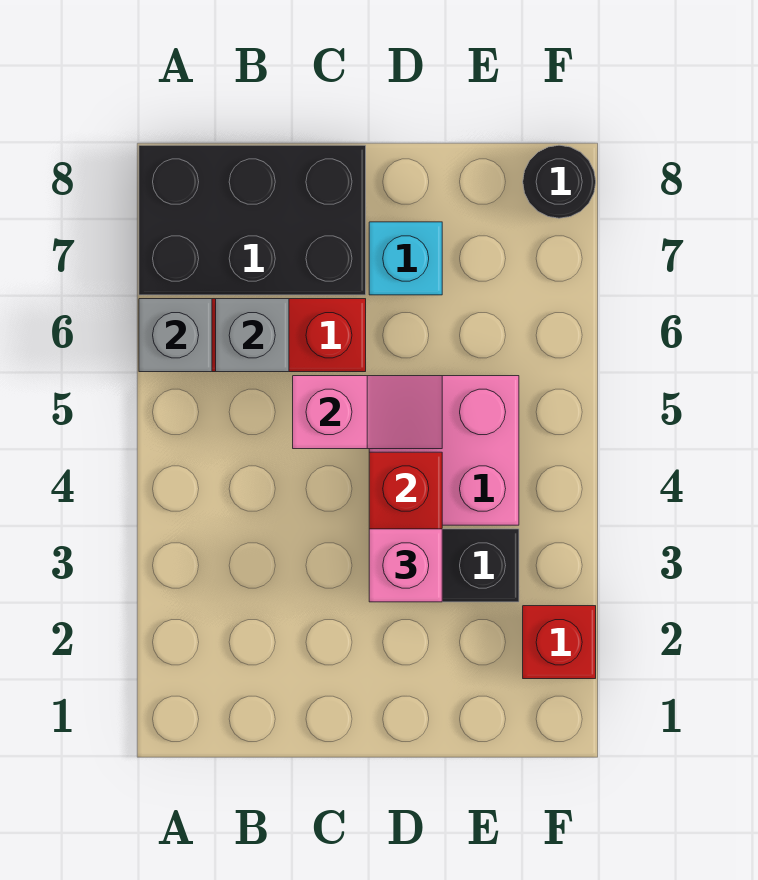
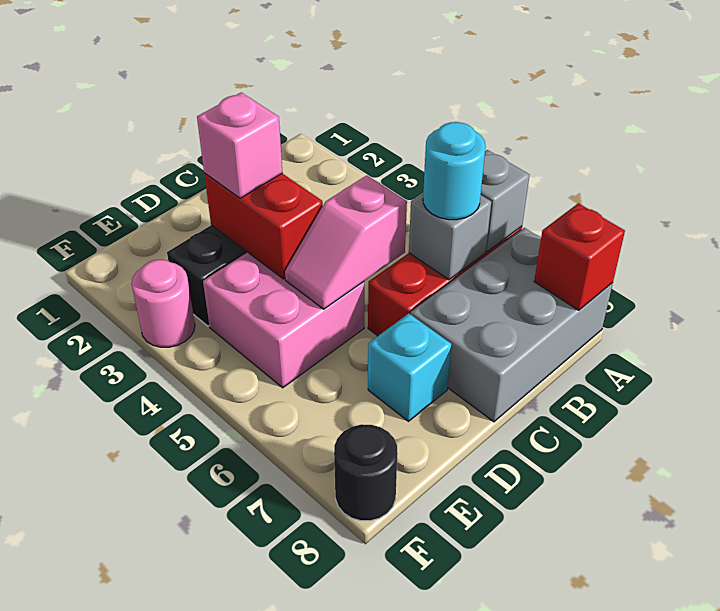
black brick A7:C8 level 1 -> grey brick A7:C8 level 1
none -> cyan round brick B6 level 3
red brick F2 level 1 -> red brick A8 level 2
none -> pink round brick F3 level 1

